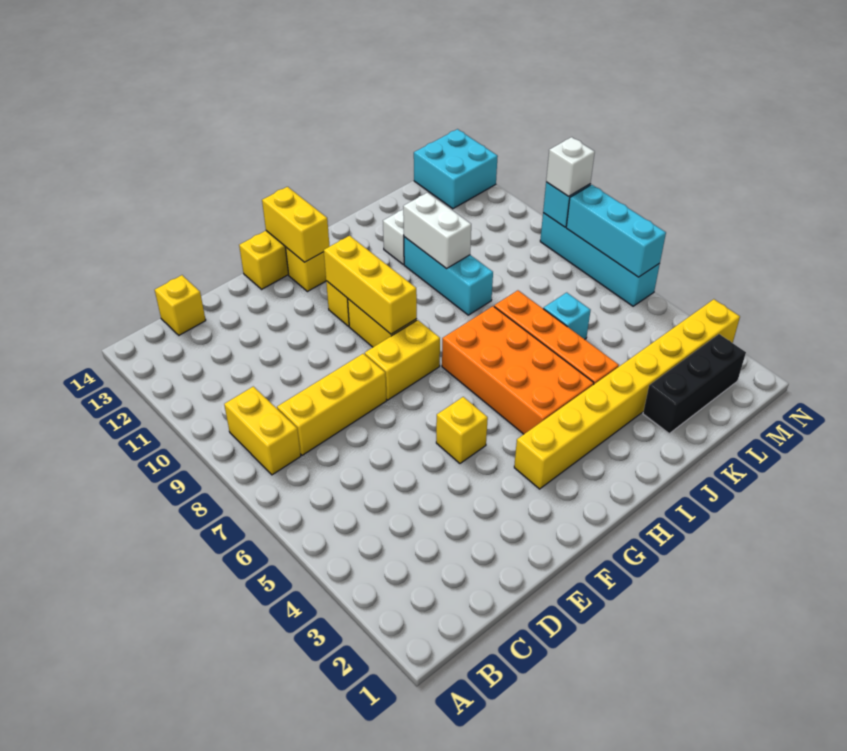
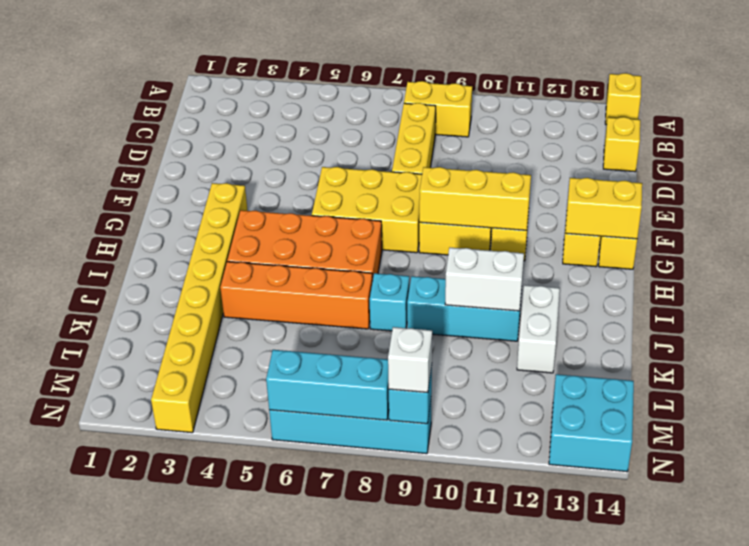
yellow brick F5 level 1 -> yellow brick A14 level 1
yellow brick F8:G8 level 1 -> yellow brick F6:G8 level 1
black brick K2:M2 level 1 -> none
cyan brick K6 level 1 -> cyan brick J8 level 1

